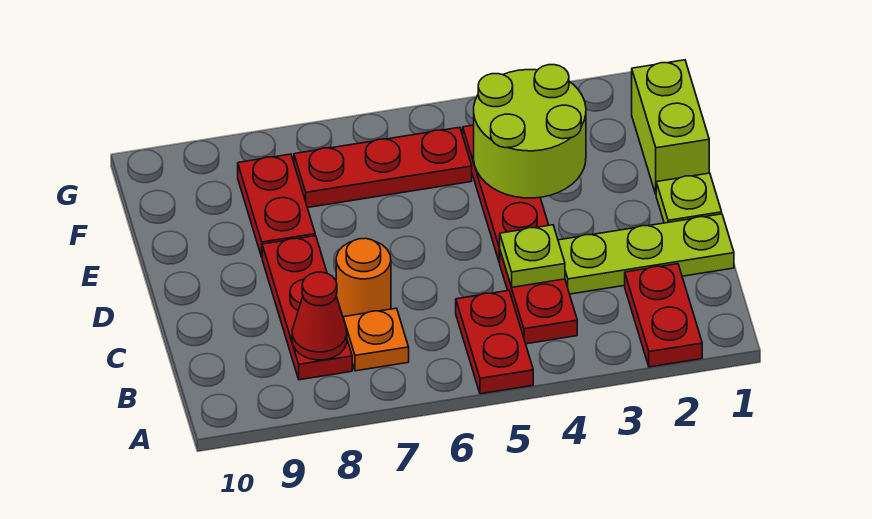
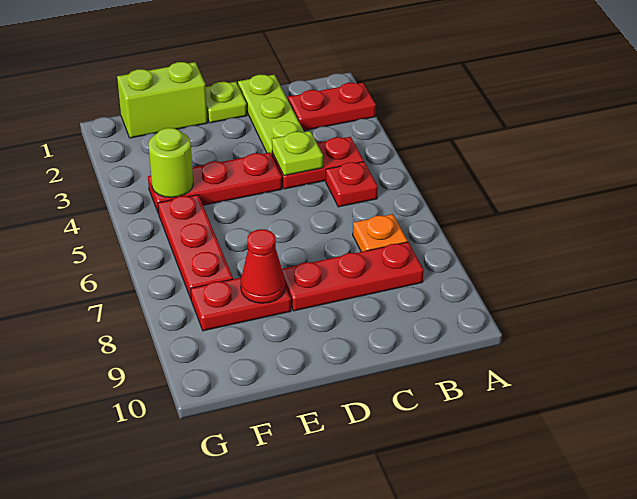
red plate A5:B5 level 1 -> red plate B5 level 1
red cone B8 level 2 -> red cone E8 level 2
orange round brick C7 level 1 -> none
lime round brick E3:F4 level 2 -> lime round brick F4 level 2

